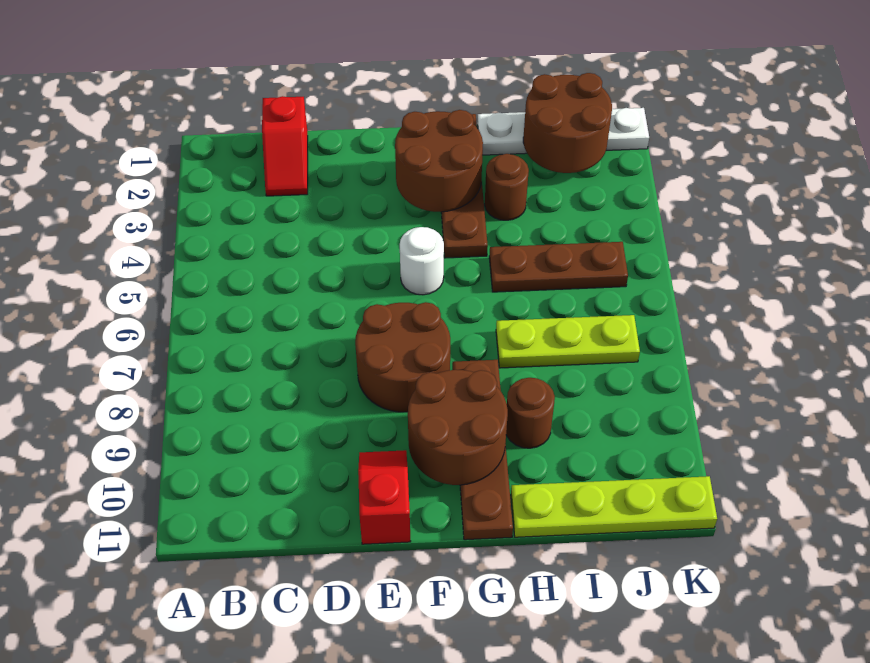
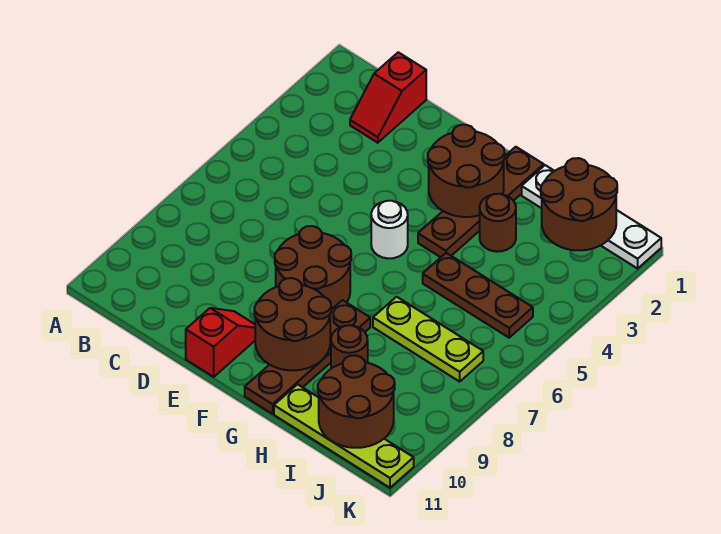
none -> brown round brick I10:J11 level 2

